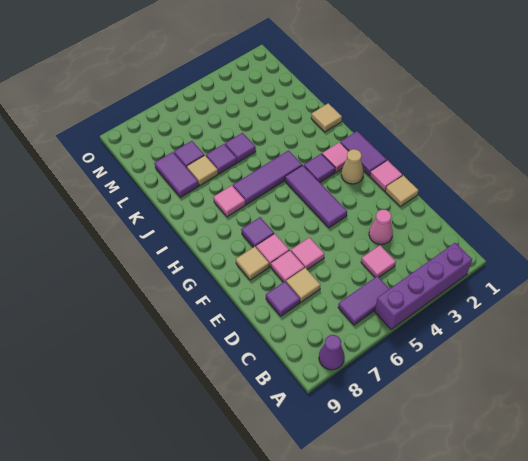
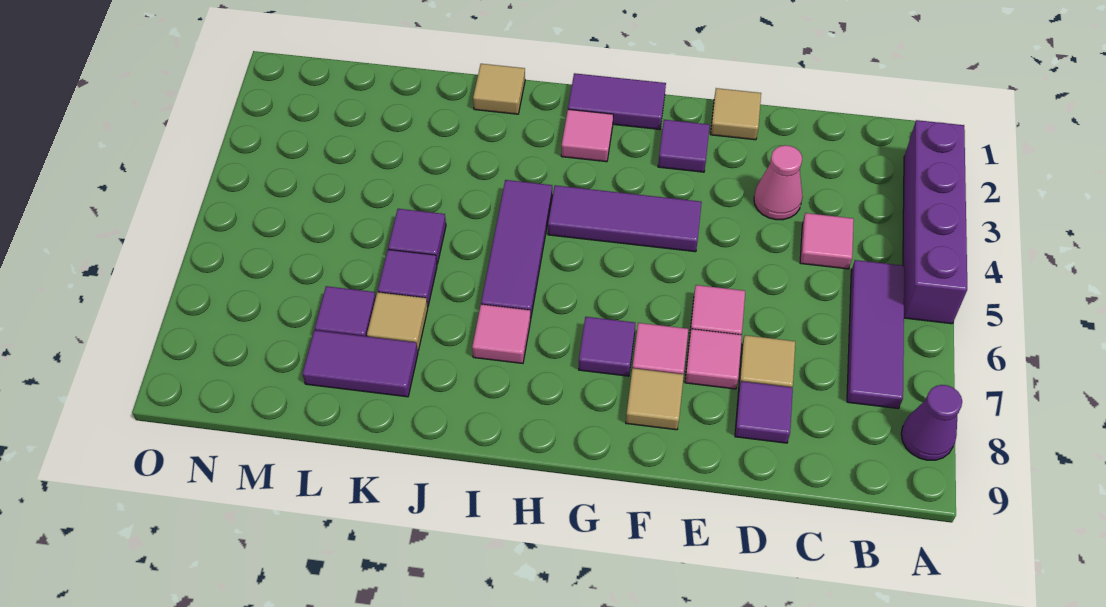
purple tile B5:B6 level 1 -> purple tile B5:B7 level 1
pink tile F1 level 1 -> none
tan cone G2 level 1 -> none
purple tile H3 level 1 -> purple tile F2 level 1

